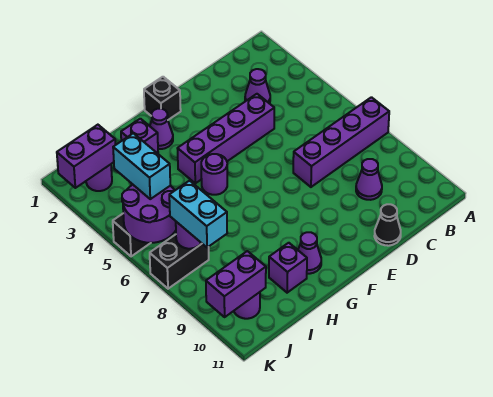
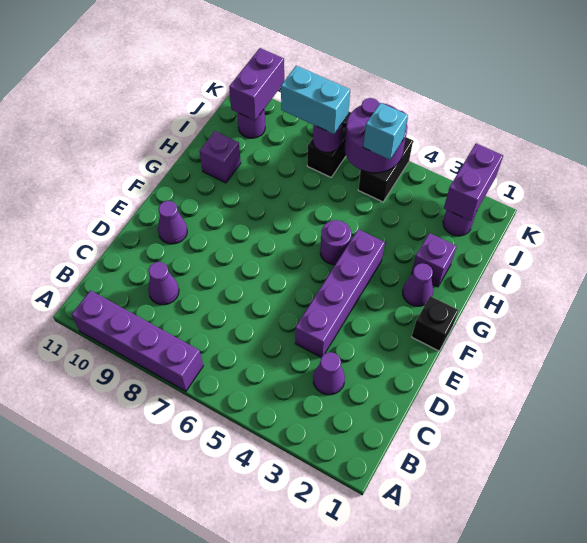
purple brick A7:D7 level 1 -> purple brick A7:A10 level 1
black cone D11 level 1 -> none
purple cone G10 level 1 -> purple cone E10 level 1
cyan brick J4:J5 level 3 -> cyan brick J5 level 3

